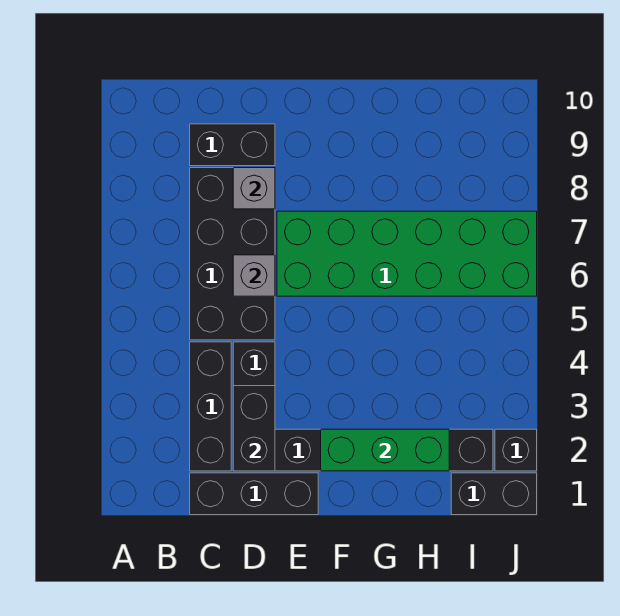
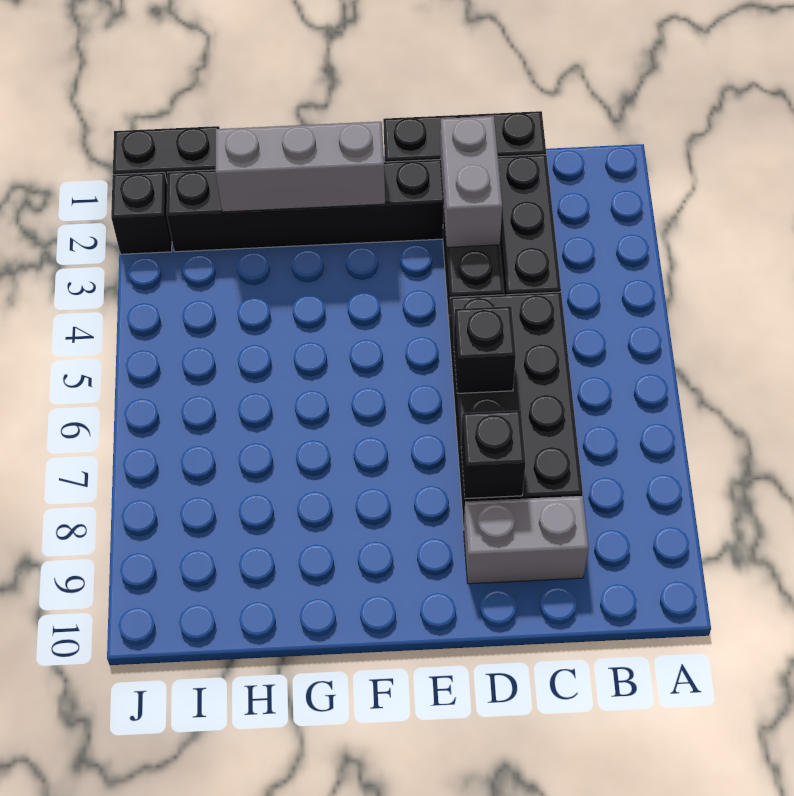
black brick C9:D9 level 1 -> grey brick C9:D9 level 1
black brick D2:D3 level 2 -> grey brick D2:D3 level 2
grey brick D6 level 2 -> black brick D6 level 2
grey brick D8 level 2 -> black brick D8 level 2
green brick E6:J7 level 1 -> none
green brick F2:H2 level 2 -> grey brick F2:H2 level 2

